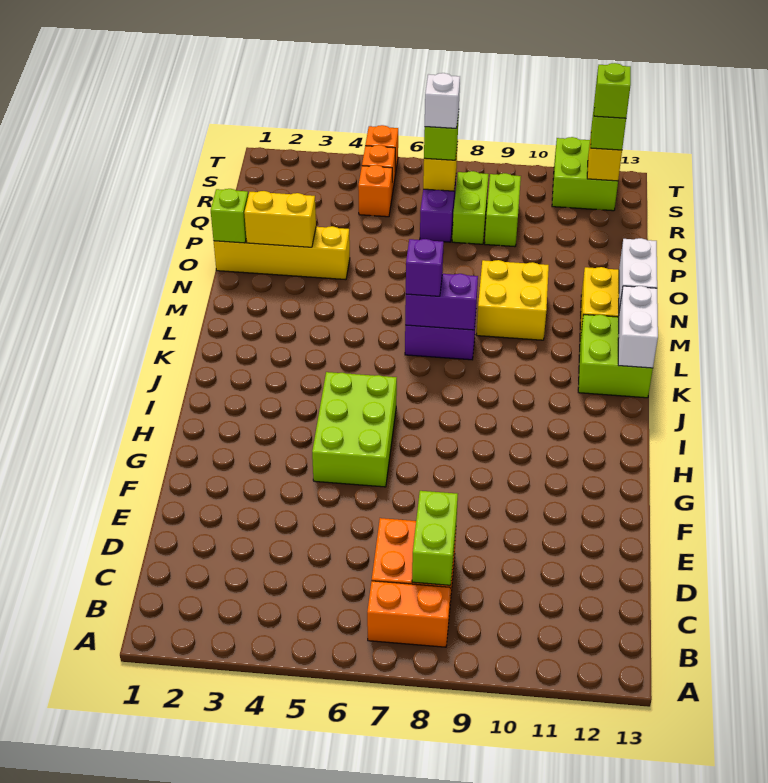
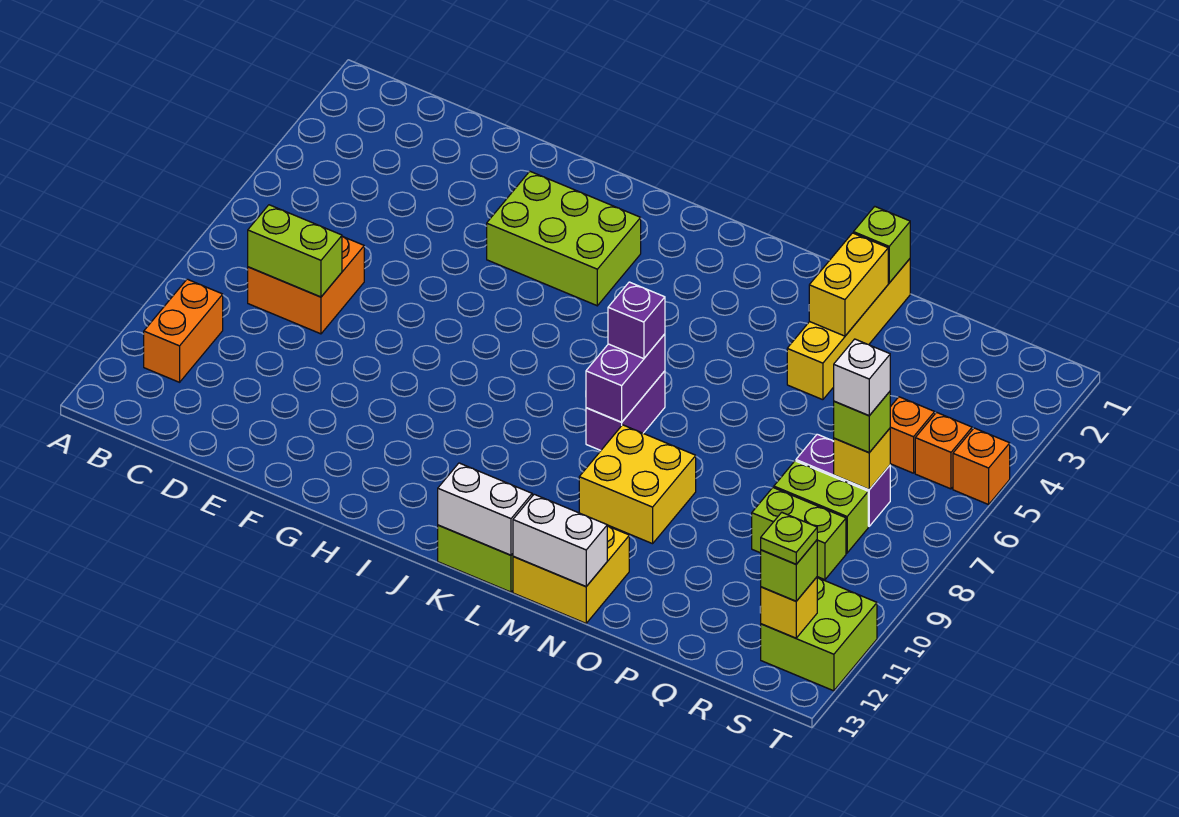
orange brick B7:B8 level 1 -> orange brick B10:B11 level 1
lime brick G5:I6 level 1 -> lime brick G3:I4 level 1
lime brick S12 level 4 -> lime plate S12 level 4

